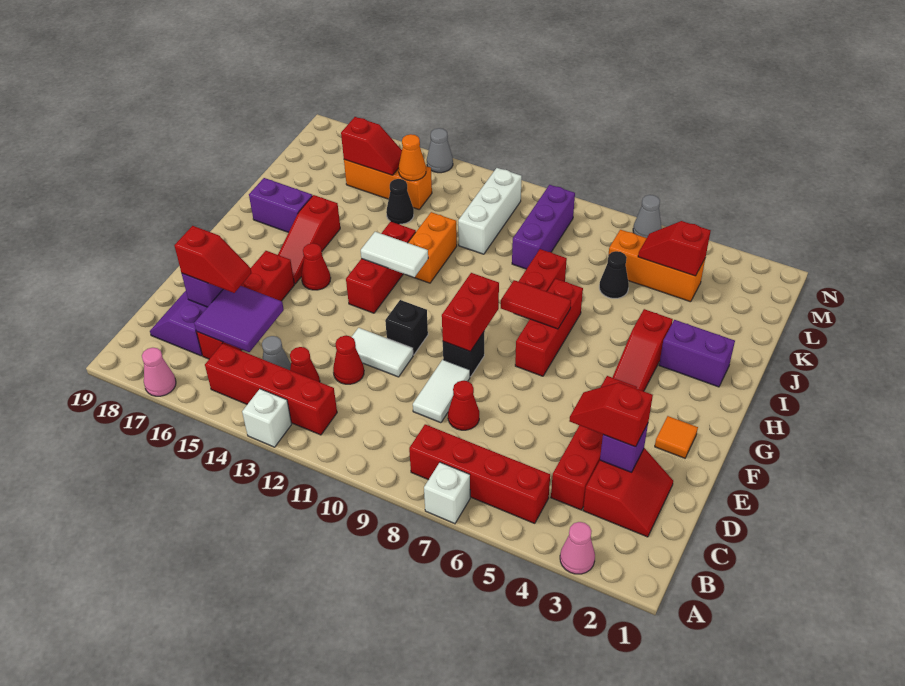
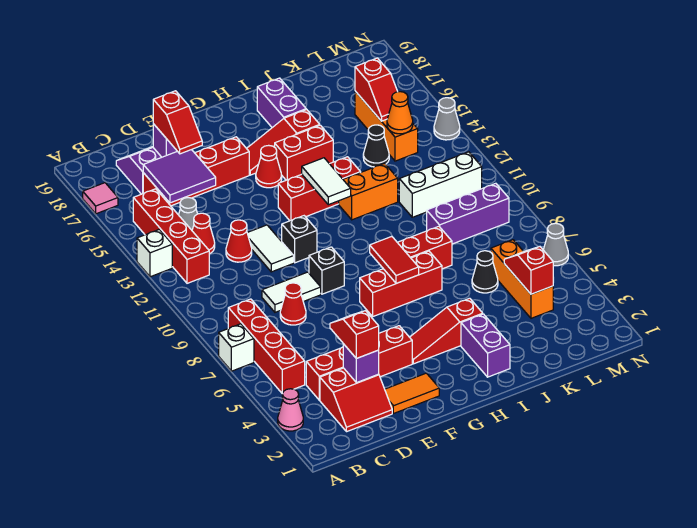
pink cone A17 level 1 -> pink tile A17 level 1
orange tile F2 level 1 -> orange tile E2:F2 level 1
red brick F9:G9 level 2 -> red brick H15:I15 level 1

